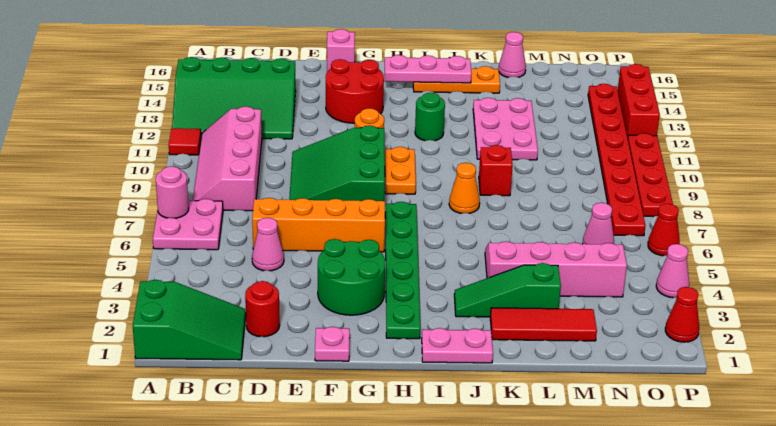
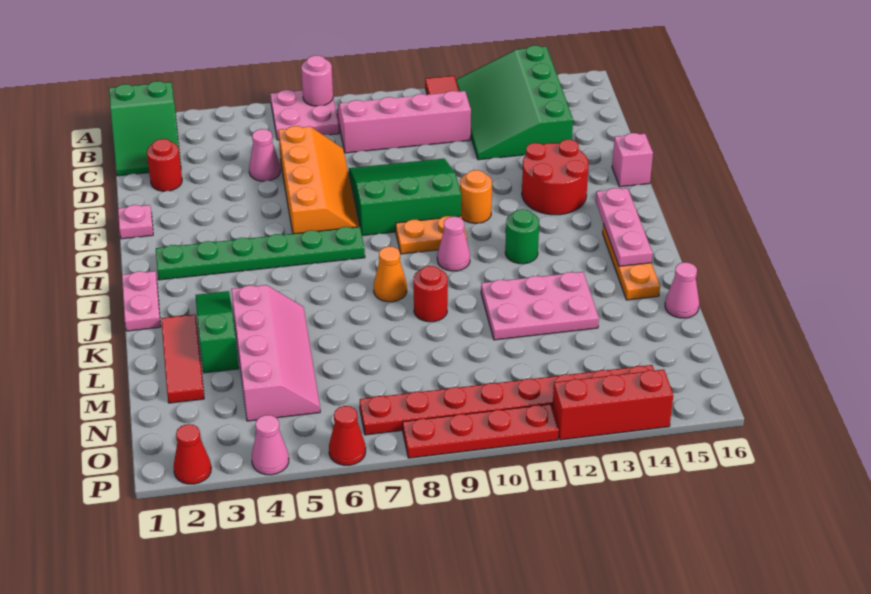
green round brick F3:G4 level 1 -> none
red brick K9 level 1 -> red round brick K9 level 1
pink cone N6 level 1 -> pink cone I10 level 1

